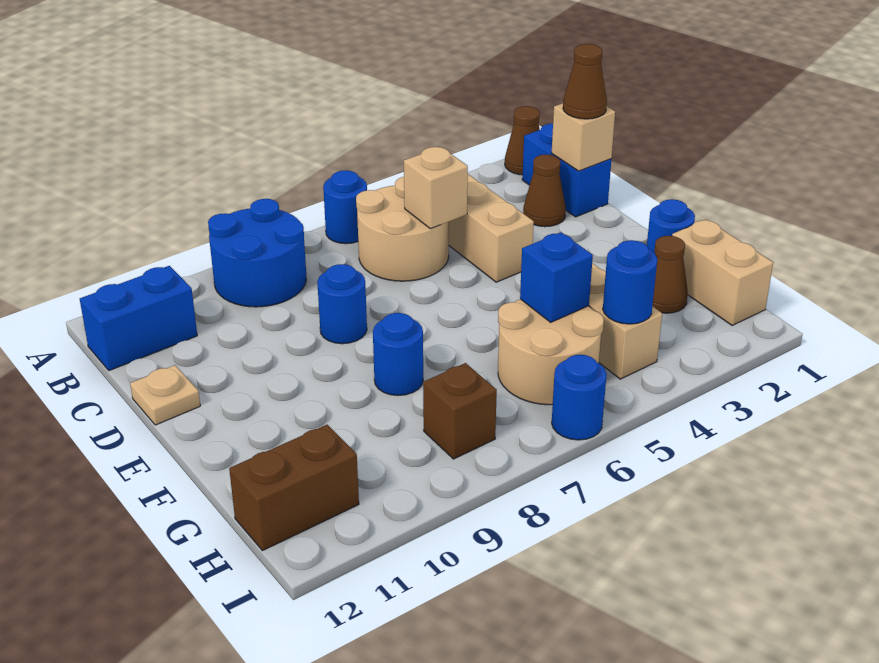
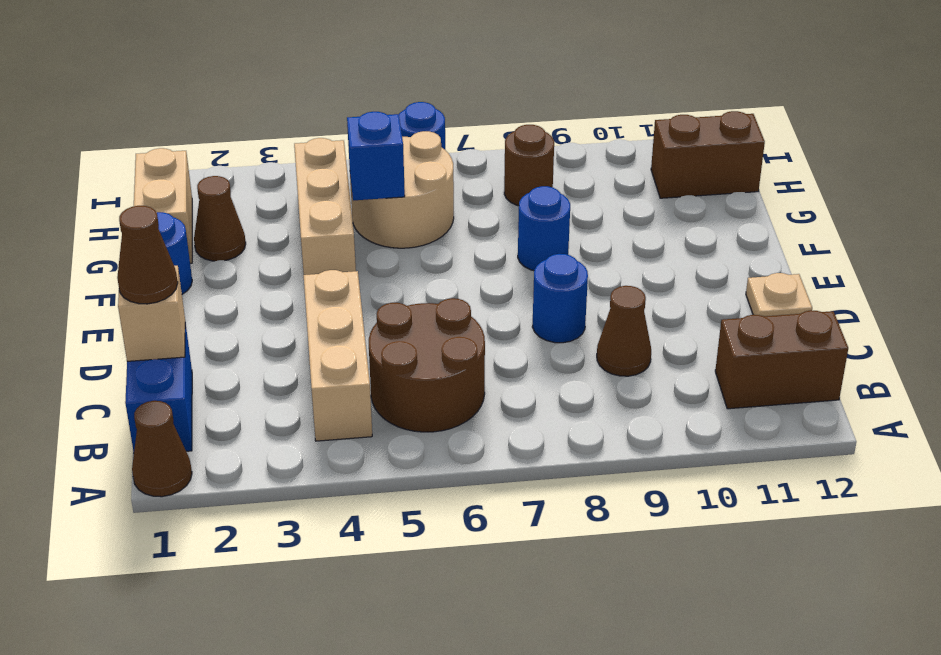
blue round brick A6 level 1 -> none
blue round brick A8:B9 level 1 -> none
tan round brick B5:C6 level 1 -> brown round brick B5:C6 level 1
blue brick B11:B12 level 1 -> brown brick B11:B12 level 1
brown cone C2 level 1 -> brown cone C9 level 1
tan brick C5 level 2 -> none
blue round brick H4 level 2 -> none
brown brick H8 level 1 -> brown round brick H8 level 1

